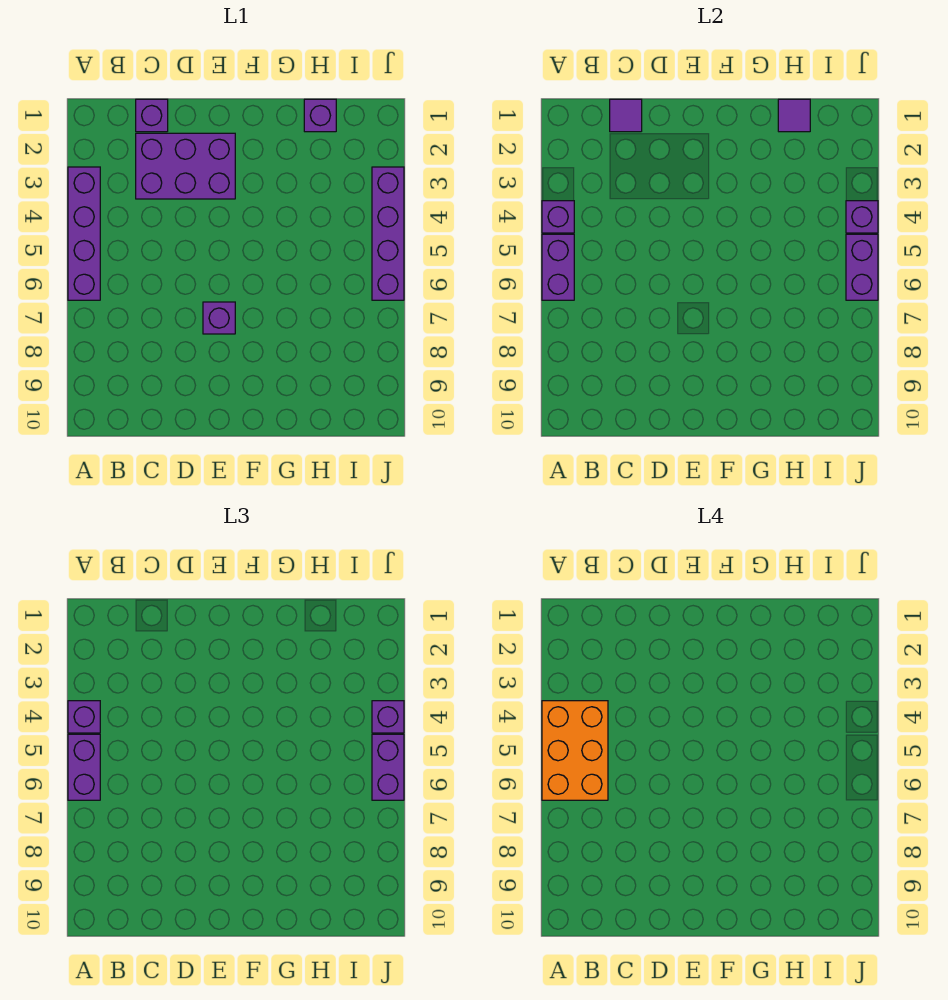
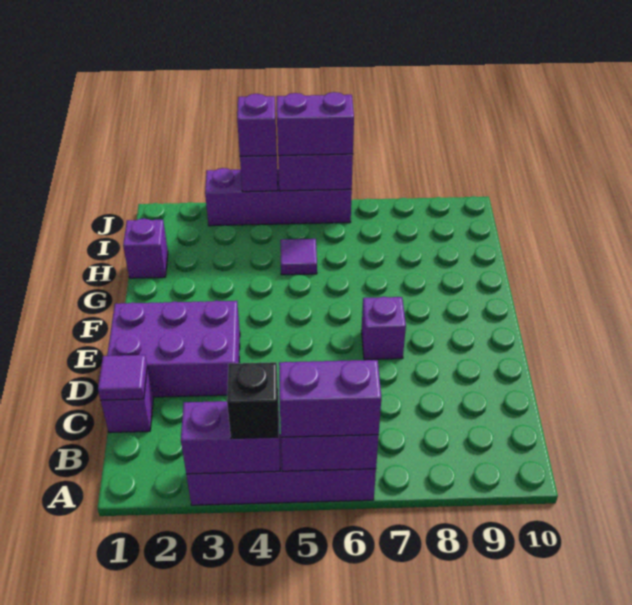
purple brick A4 level 2 -> purple brick A3:A4 level 2
purple brick A4 level 3 -> black brick A4 level 3
orange brick A4:B6 level 4 -> none
purple brick C2:E3 level 1 -> purple brick D1:E3 level 1
purple tile H1 level 2 -> purple tile H5 level 1

